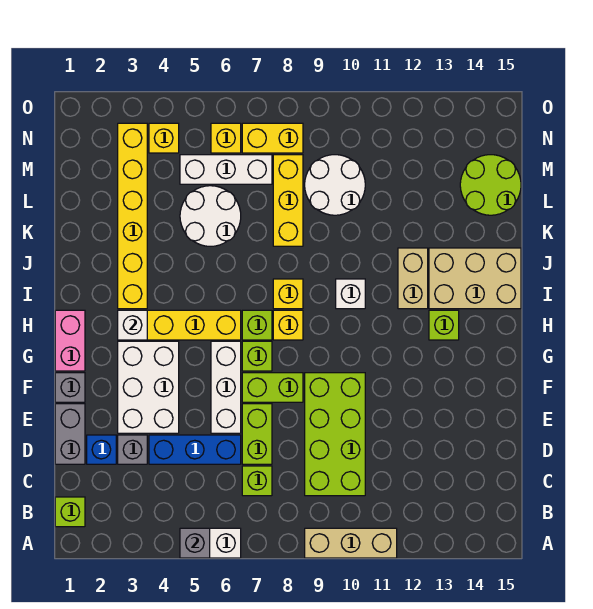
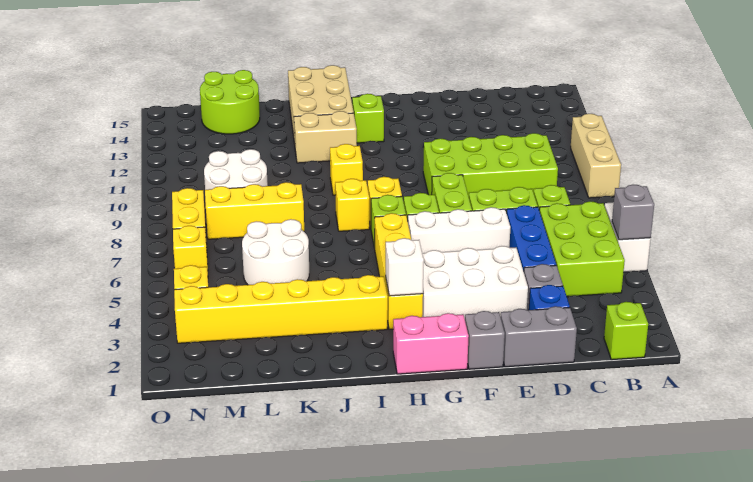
none -> lime brick B4:C6 level 1
white brick I10 level 1 -> yellow brick I10 level 1
white brick M5:M7 level 1 -> none

